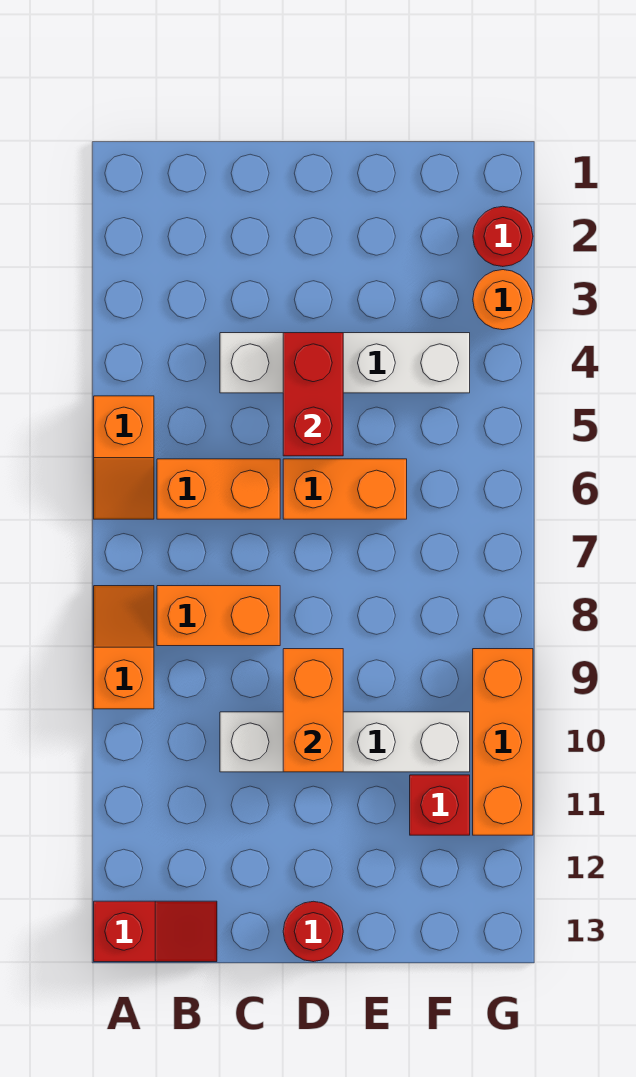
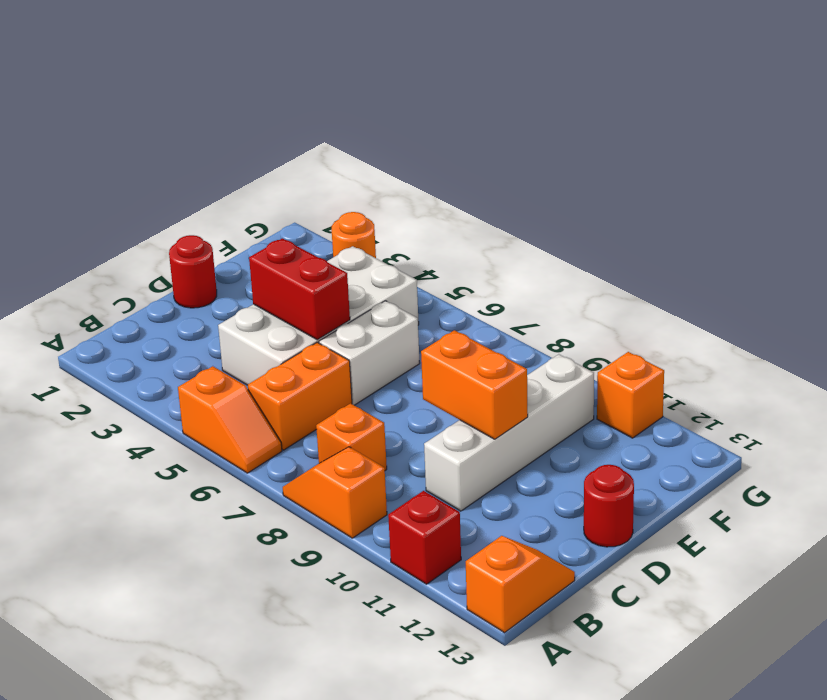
red slope A13:B13 level 1 top A -> orange slope A13:B13 level 1 top A
orange brick B8:C8 level 1 -> orange brick B8 level 1
white brick C4:F4 level 1 -> white brick C4:F5 level 1
orange brick D6:E6 level 1 -> white brick D6:E6 level 1
red brick F11 level 1 -> red brick A11 level 1
red round brick G2 level 1 -> red round brick D1 level 1
orange brick G9:G11 level 1 -> orange brick G11 level 1

